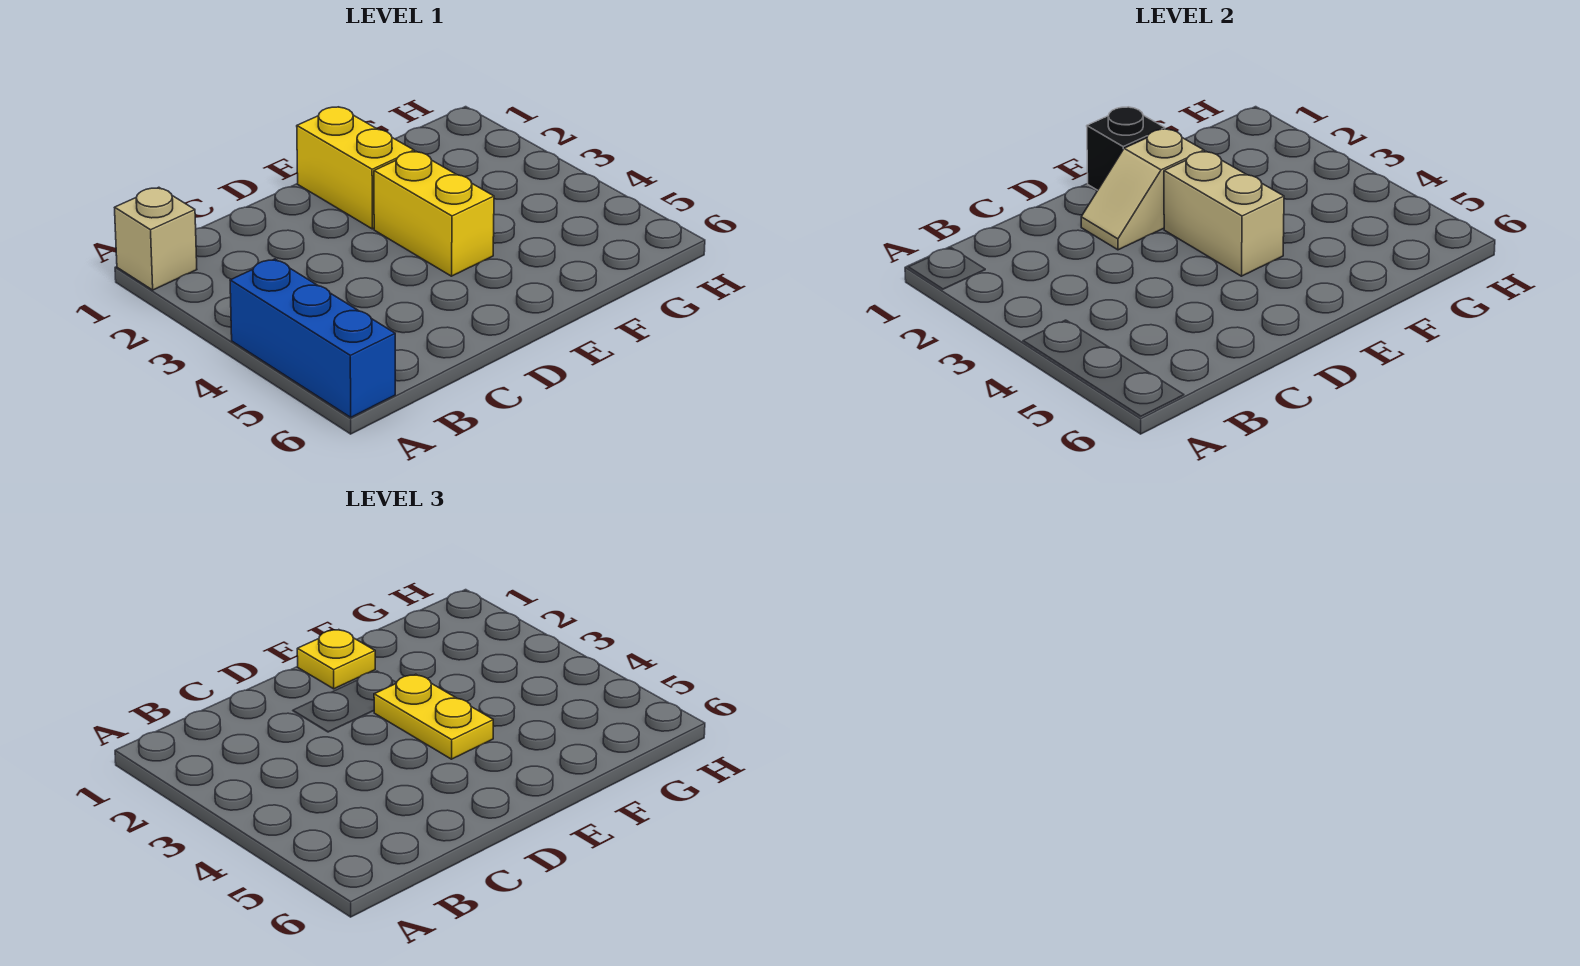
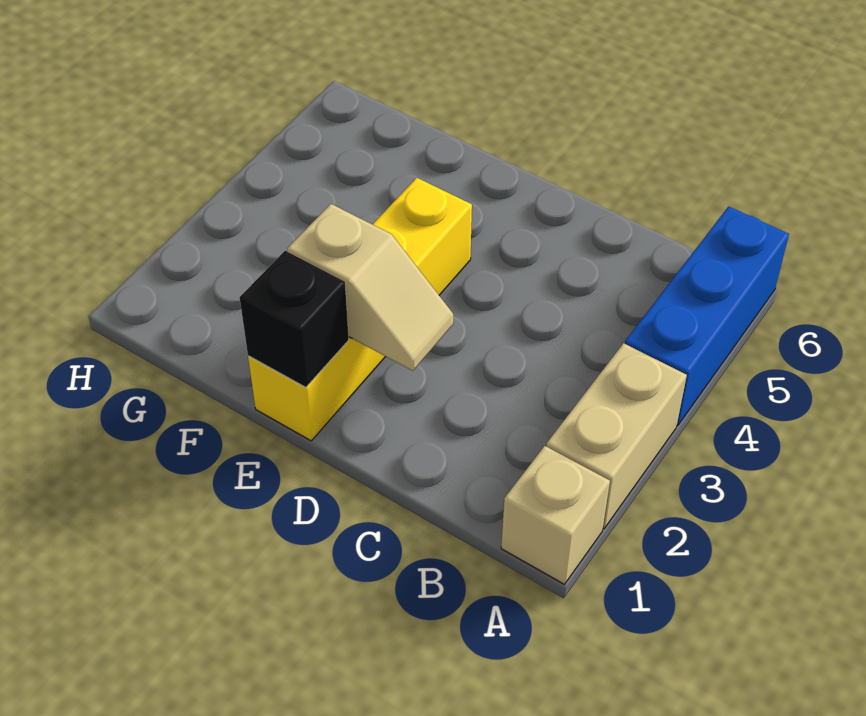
yellow plate E1 level 3 -> none
tan brick E3:E4 level 2 -> tan brick A2:A3 level 1
yellow plate E3:E4 level 3 -> none

